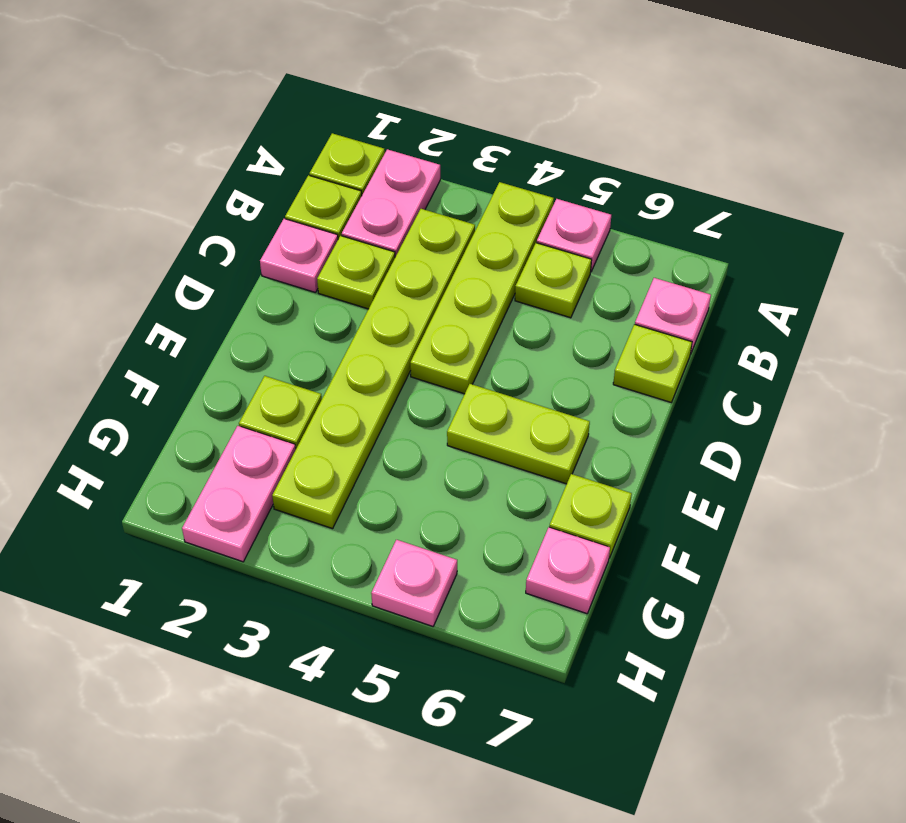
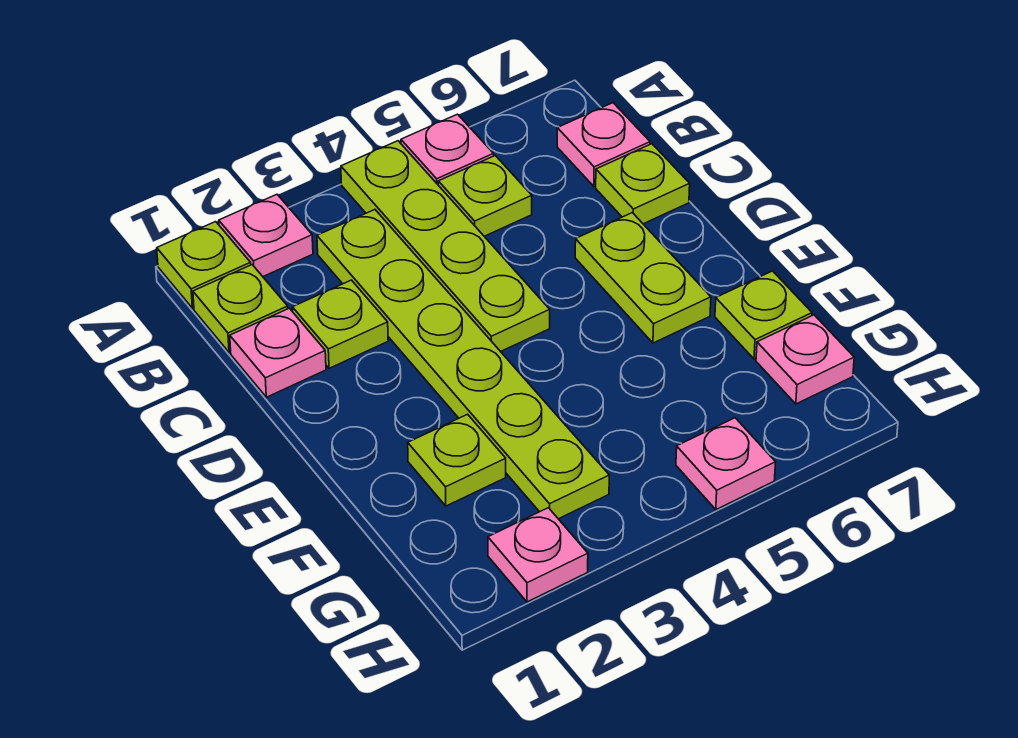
pink plate A2:B2 level 1 -> pink plate A2 level 1
lime plate E5:E6 level 1 -> lime plate D6:E6 level 1
pink plate G2:H2 level 1 -> pink plate H2 level 1

